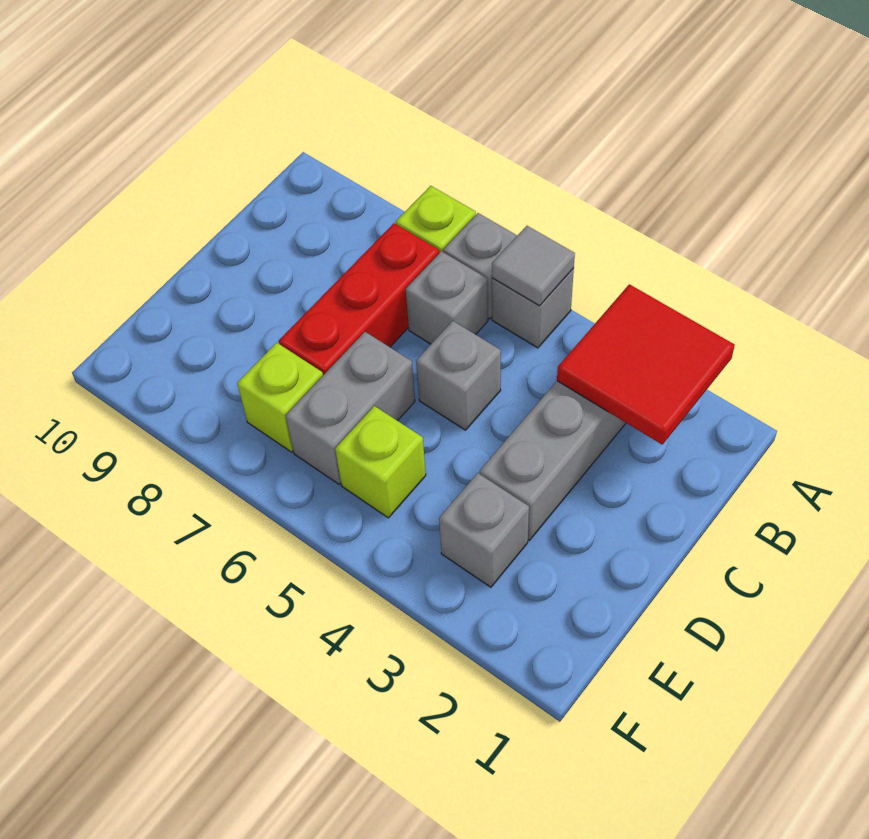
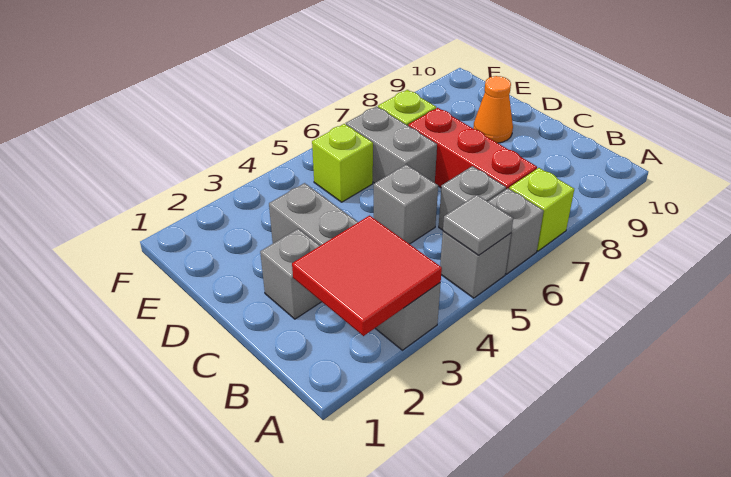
none -> orange cone D9 level 1
grey brick E3 level 1 -> grey brick C2 level 1

